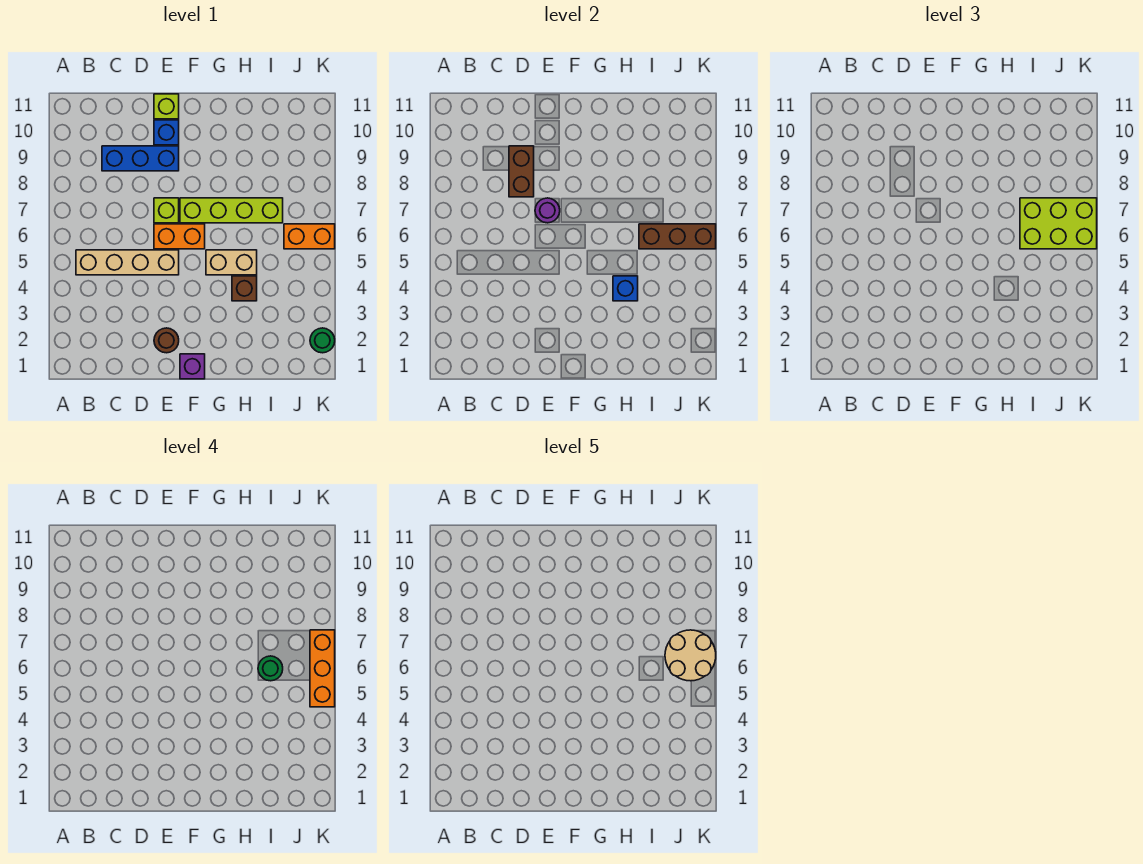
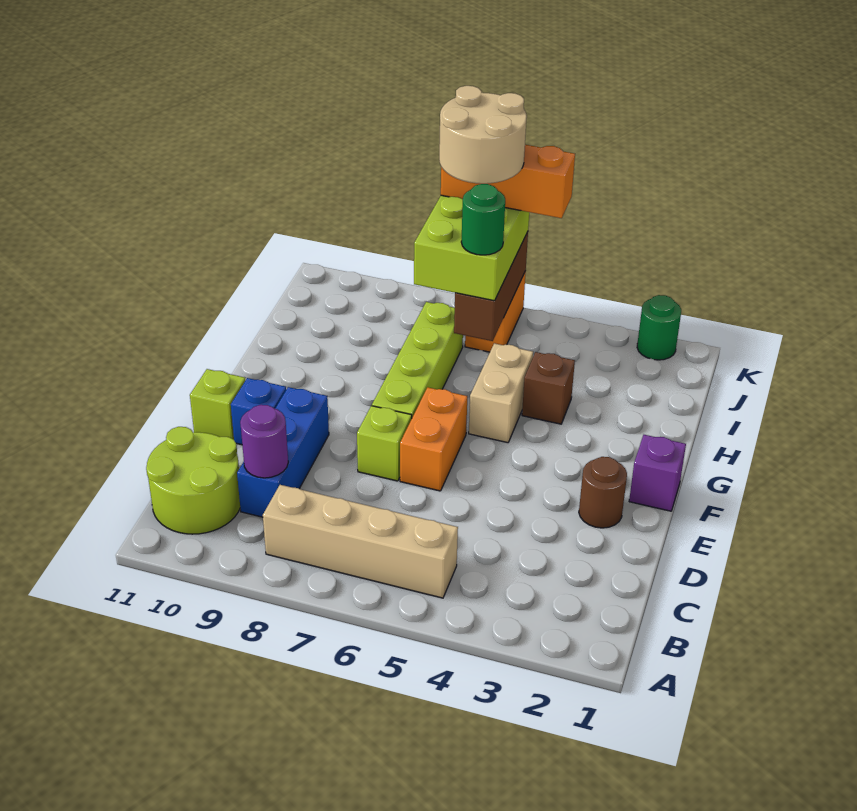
tan brick B5:E5 level 1 -> tan brick B5:B8 level 1
none -> lime round brick B10:C11 level 1
brown brick D8:D9 level 2 -> none
purple round brick E7 level 2 -> purple round brick C9 level 2
blue brick H4 level 2 -> none

